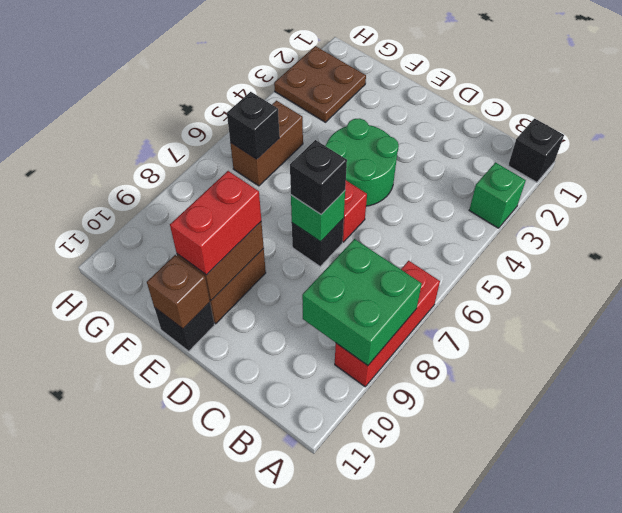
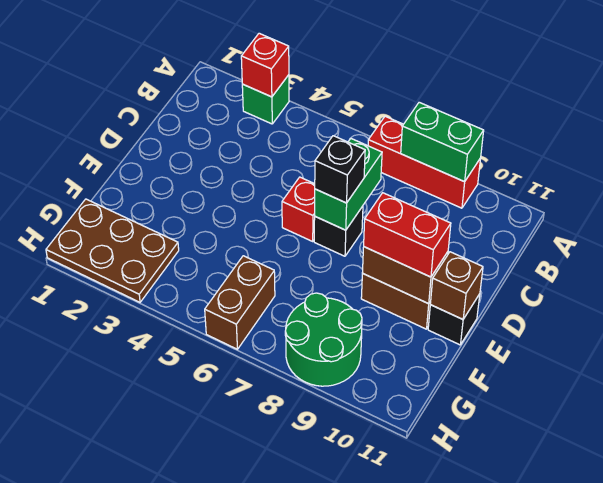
black brick A1 level 1 -> none
none -> red brick A3 level 2
green brick A8:B9 level 2 -> green brick A8:A9 level 2
green round brick D4:E5 level 1 -> green round brick G8:H9 level 1
green brick D7 level 2 -> green brick C7:D7 level 2
brown plate G2:H3 level 1 -> brown plate G1:H3 level 1
brown brick G5:G6 level 1 -> brown brick G6:H6 level 1
black brick G6 level 2 -> none

